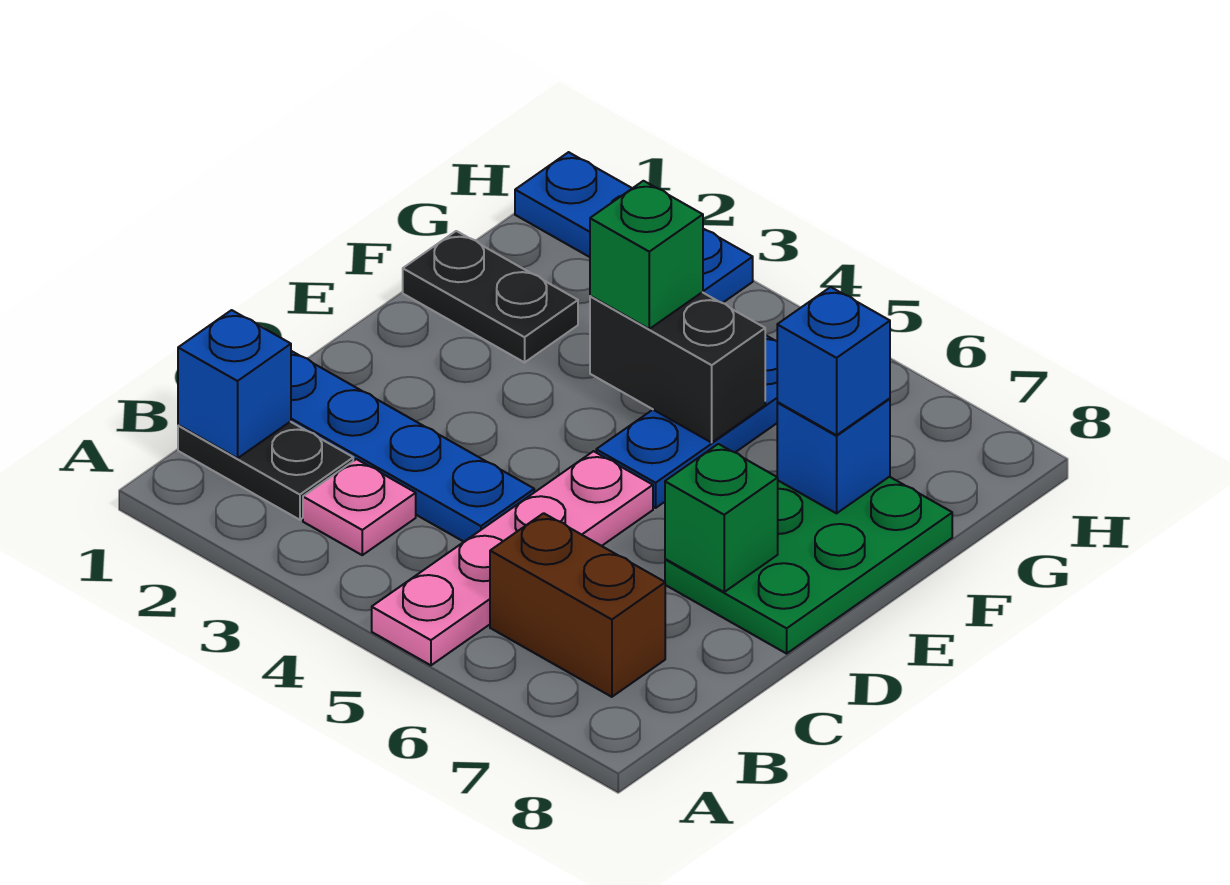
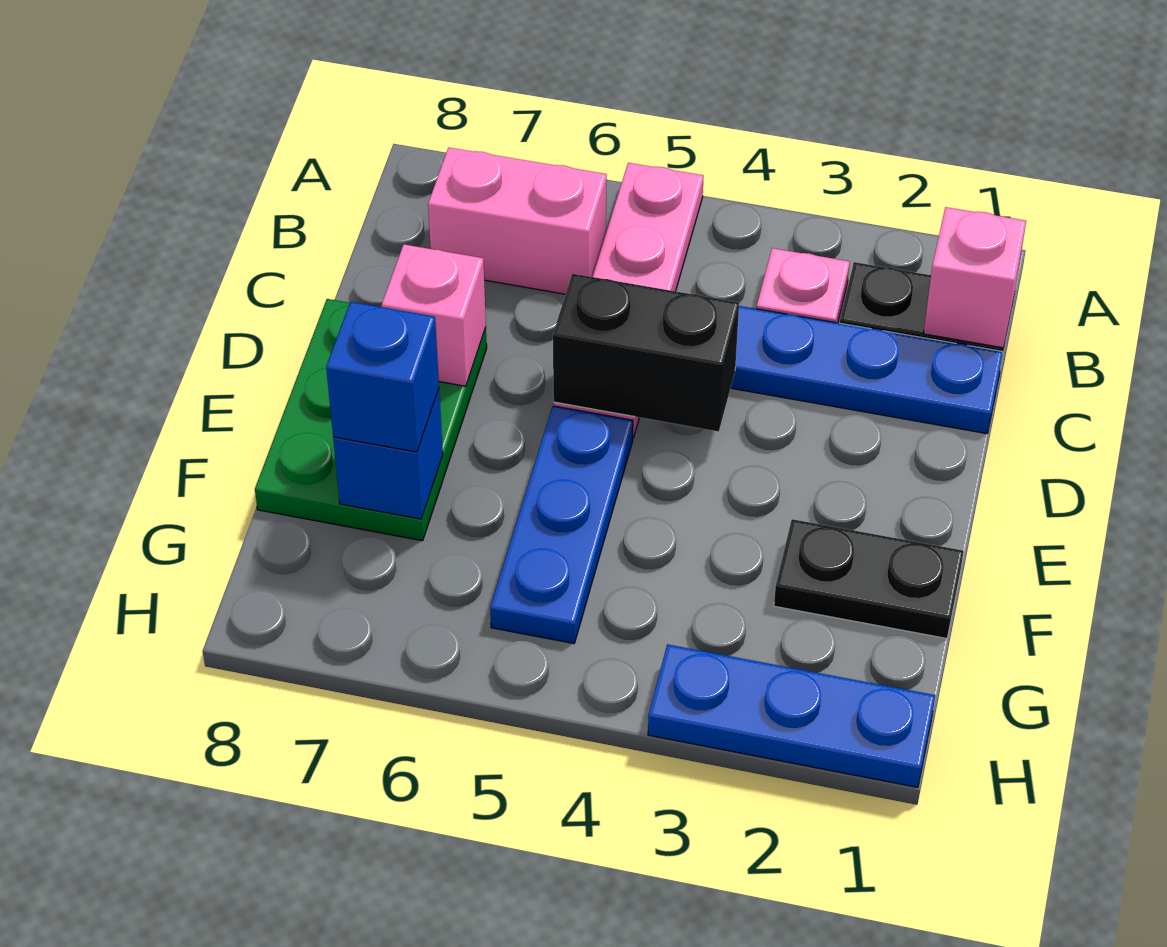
blue brick B1 level 2 -> pink brick B1 level 2
brown brick B6:B7 level 1 -> pink brick B6:B7 level 1
green brick D7 level 2 -> pink brick D7 level 2
black brick F4:F5 level 2 -> black brick D4:D5 level 2
green brick F4 level 3 -> none

